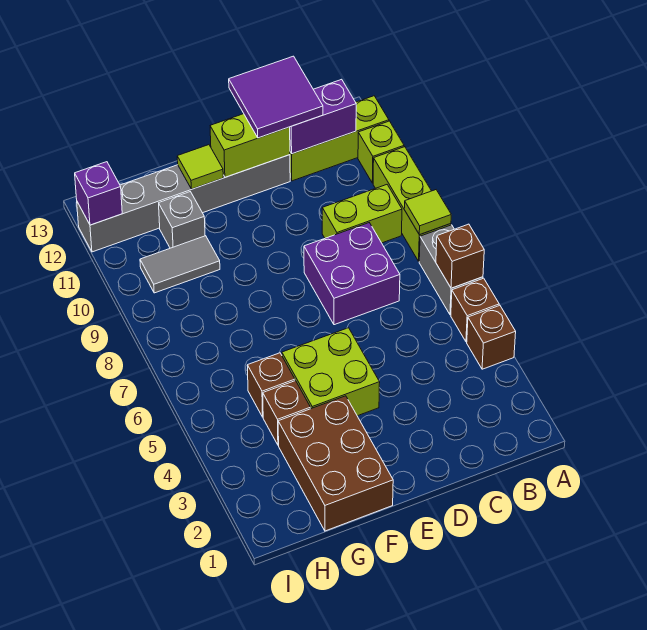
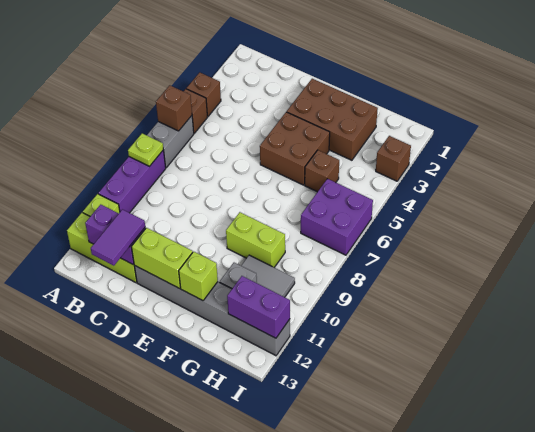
lime brick A8:A10 level 1 -> purple brick A8:A10 level 1
lime tile A8 level 2 -> lime plate A8 level 2
lime brick B9:C9 level 1 -> lime brick F9:G9 level 1
purple brick C7:D8 level 1 -> purple brick H6:I7 level 1
purple tile C12:D13 level 3 -> purple tile C12:C13 level 3
lime brick E4:F5 level 1 -> brown brick E4:F5 level 1
brown brick F1:G3 level 1 -> brown brick E2:G3 level 1
lime tile F12 level 2 -> lime brick F12 level 2
brown brick G4 level 1 -> brown brick I3 level 1
purple brick I12 level 2 -> purple brick H12:I12 level 2

